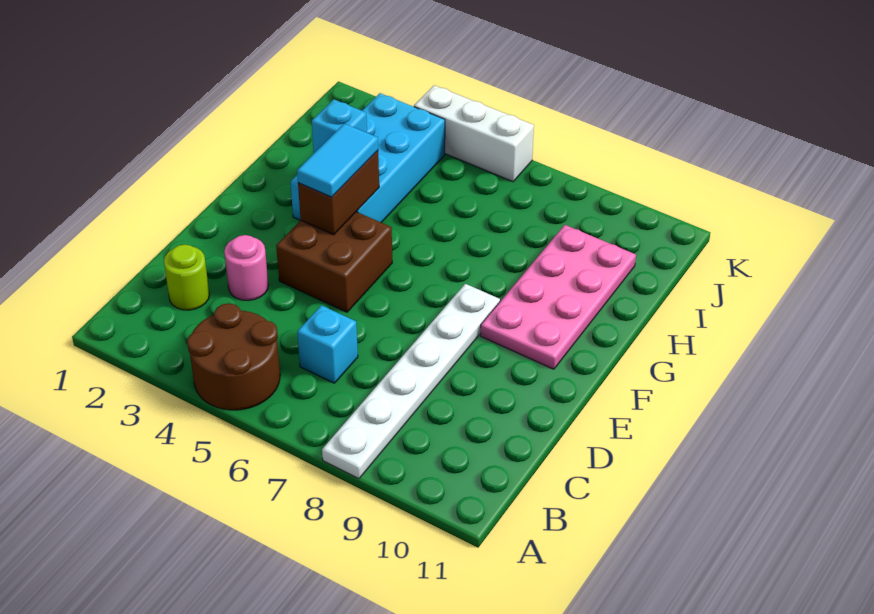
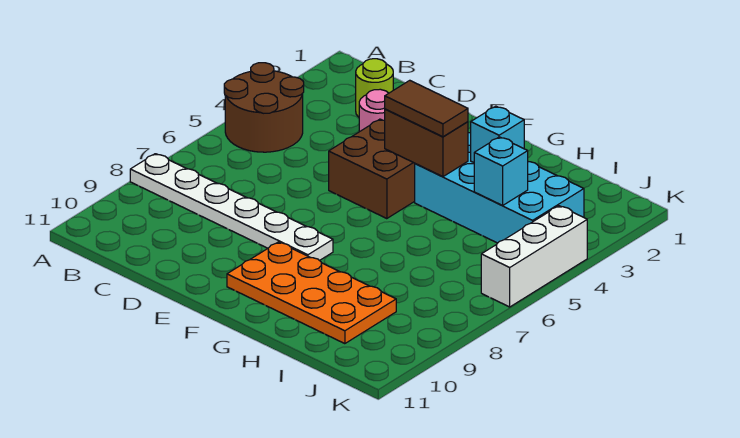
cyan brick C6 level 1 -> cyan brick I4 level 2
cyan tile F4:G4 level 3 -> brown tile F4:G4 level 3
pink plate F9:I10 level 1 -> orange plate F9:I10 level 1

